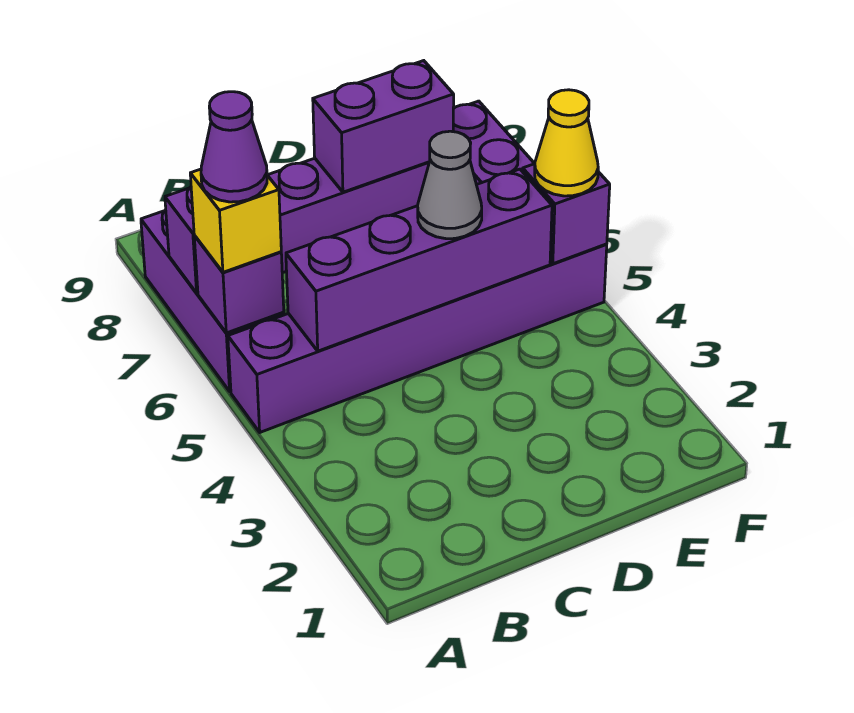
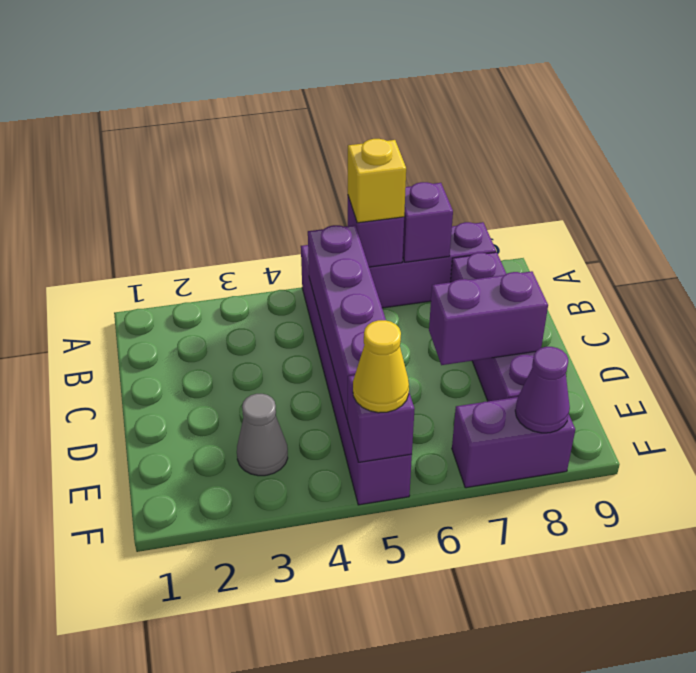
purple cone A6 level 4 -> purple cone F8 level 2
grey cone D5 level 3 -> grey cone E3 level 1
purple brick D8:E8 level 2 -> purple brick D7:D8 level 2

